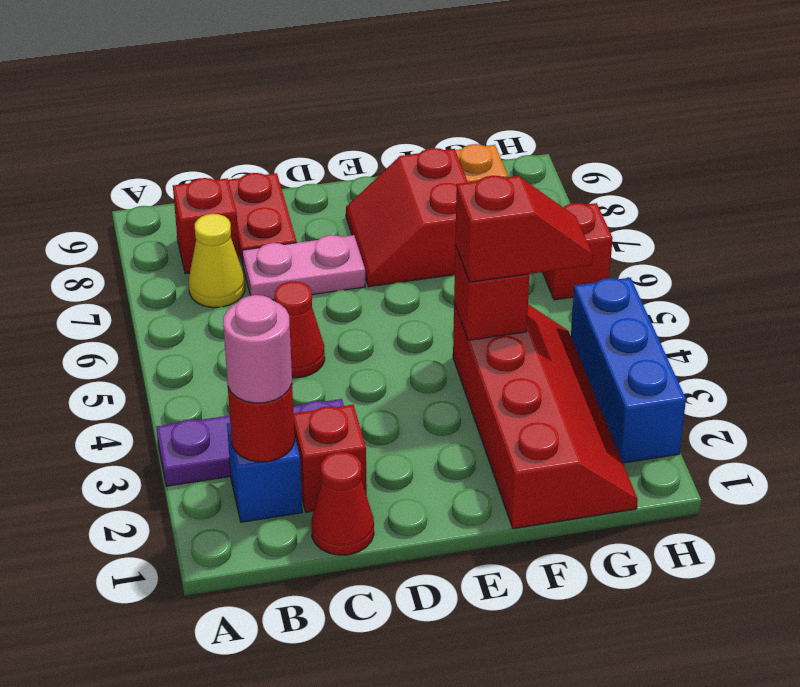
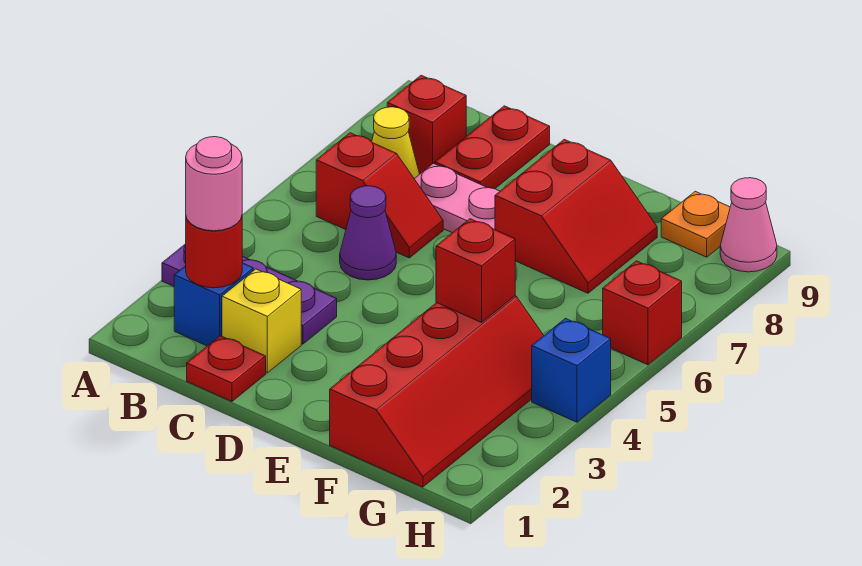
red cone C1 level 1 -> red plate C1 level 1
red brick C2 level 1 -> yellow brick C2 level 1
red cone C5 level 1 -> purple cone C5 level 1
red slope E7:F8 level 1 top F -> red slope E7:F8 level 1 top E
red slope F4:G4 level 3 top F -> red slope B6:C6 level 1 top B
blue brick H2:H4 level 1 -> blue brick H4 level 1
none -> pink cone H9 level 1

